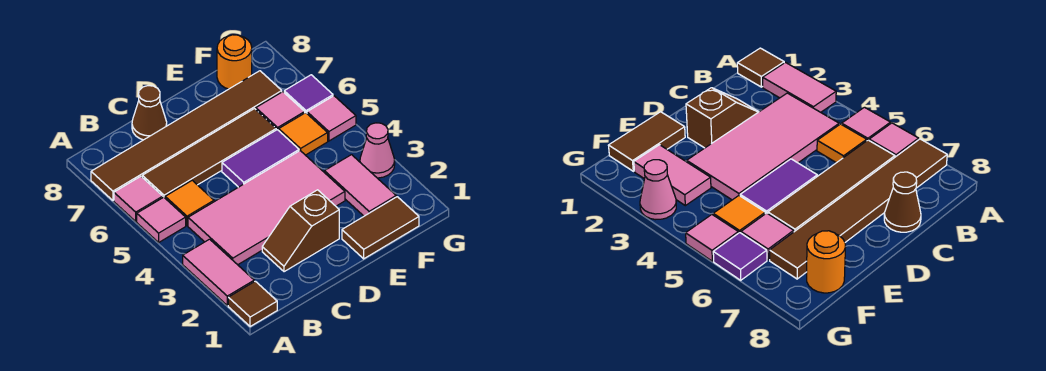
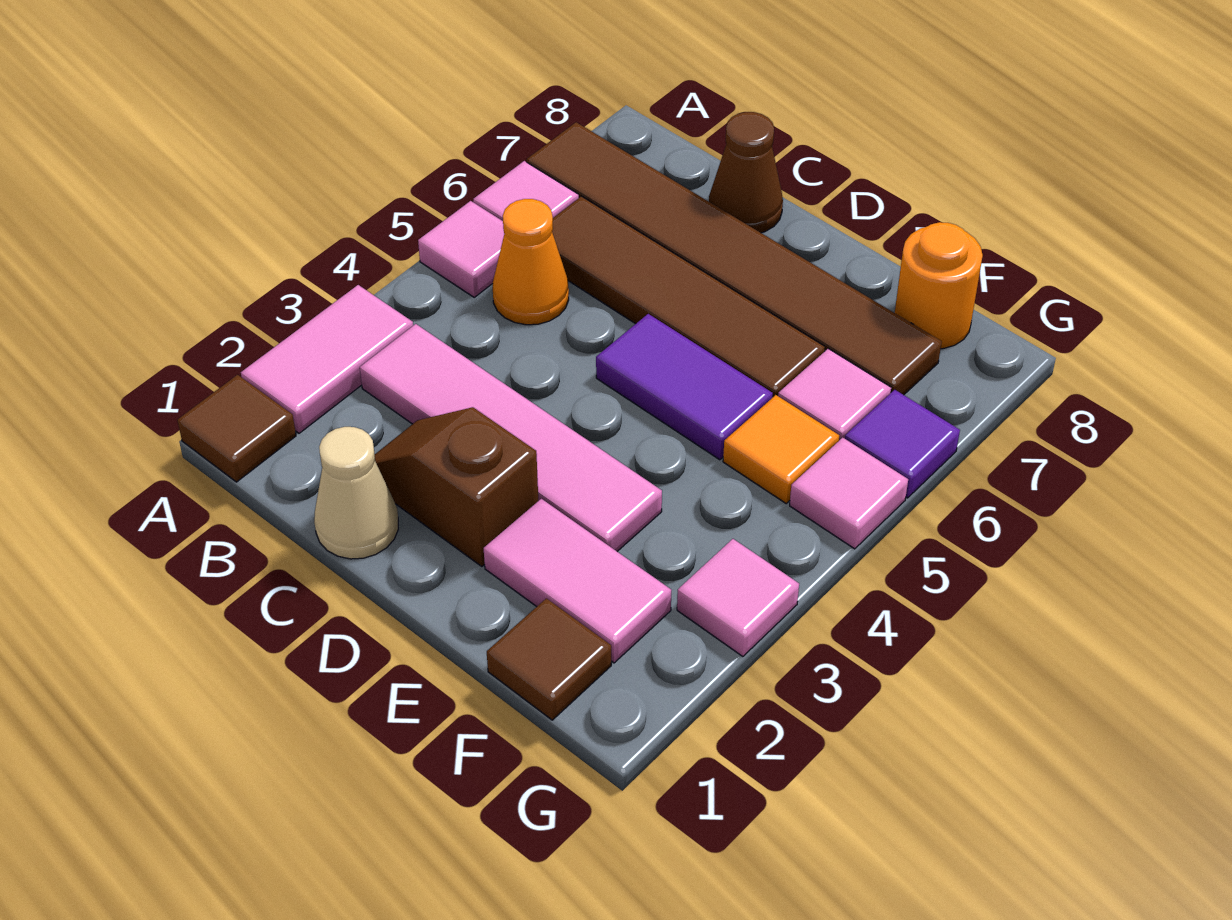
pink tile B3:E4 level 1 -> pink tile B3:E3 level 1
orange tile B5 level 1 -> orange cone B5 level 1
none -> tan cone C1 level 1
brown tile E1:F1 level 1 -> brown tile F1 level 1
pink tile F2:F3 level 1 -> pink tile E2:F2 level 1
pink cone G3 level 1 -> pink tile G3 level 1

